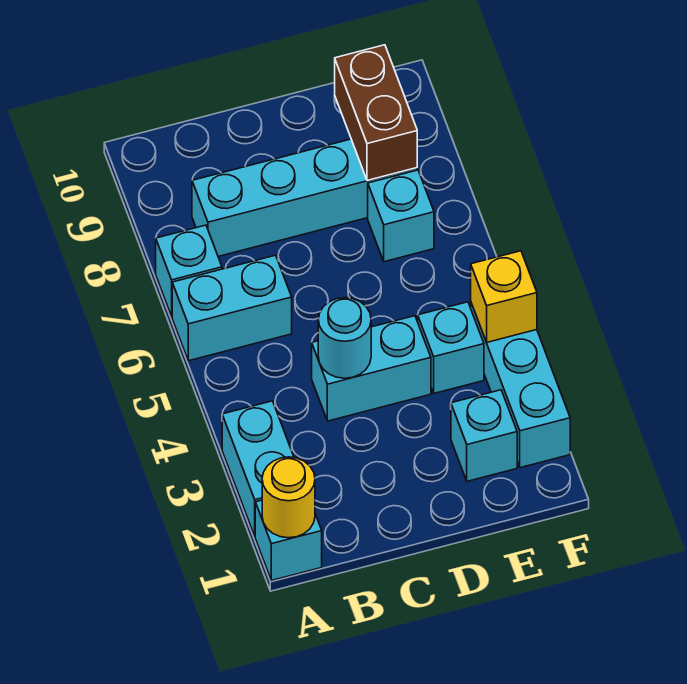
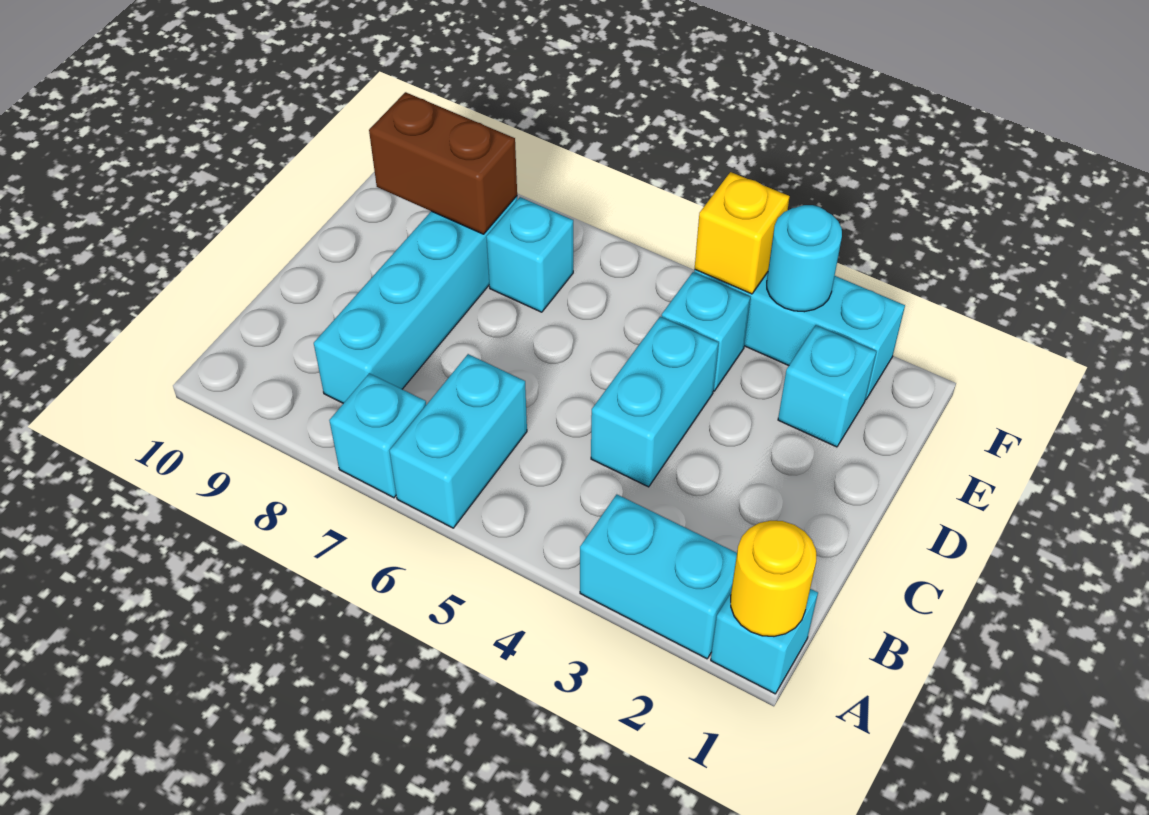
cyan round brick C4 level 2 -> cyan round brick F3 level 2

